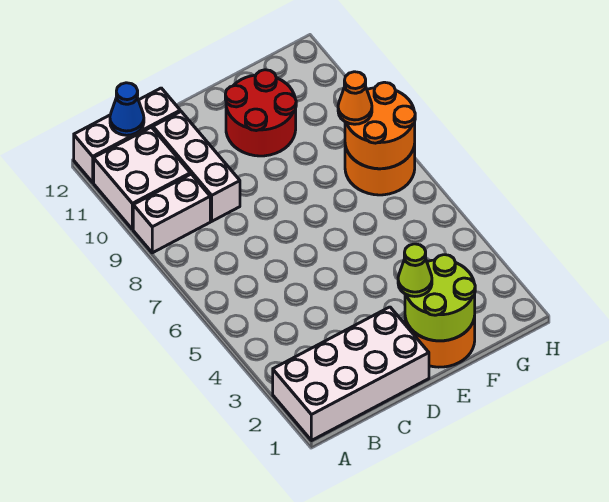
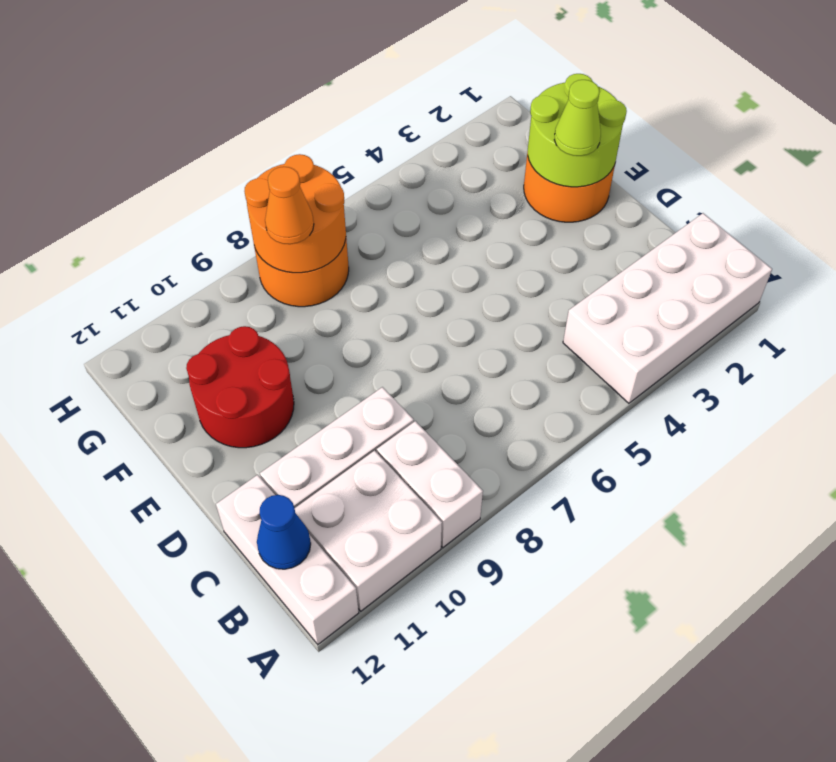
white brick A1:D2 level 1 -> white brick A1:B4 level 1

